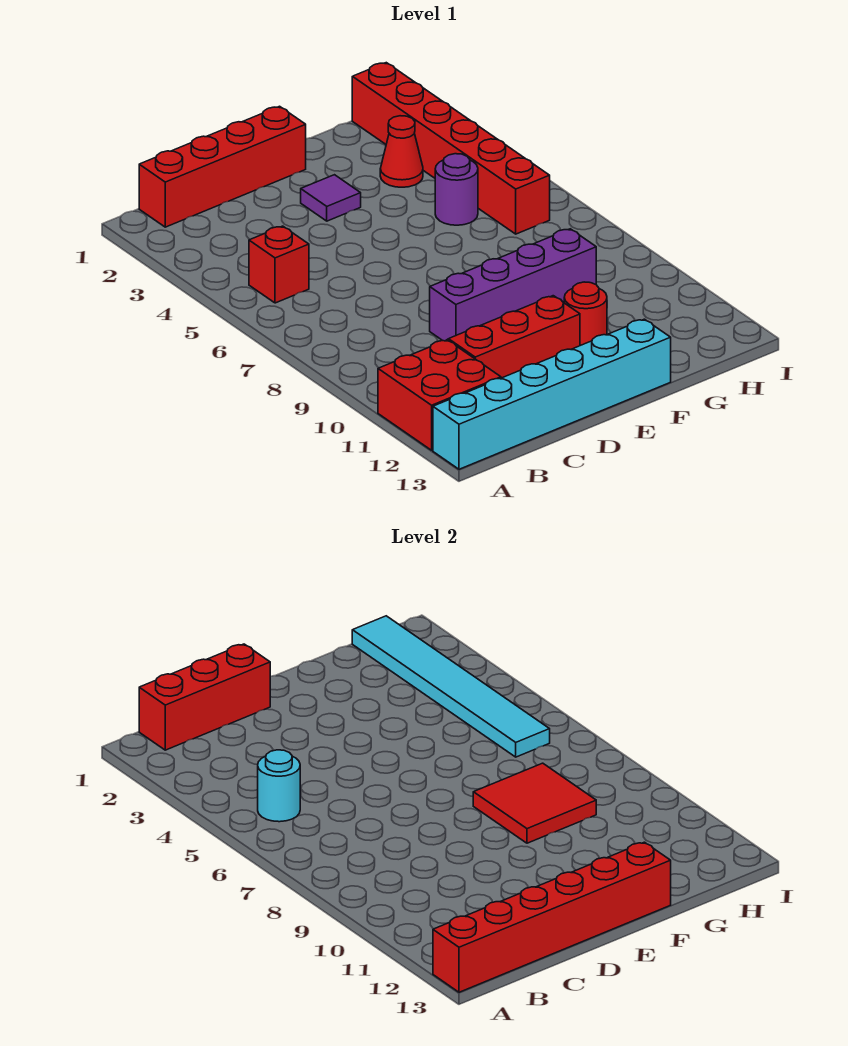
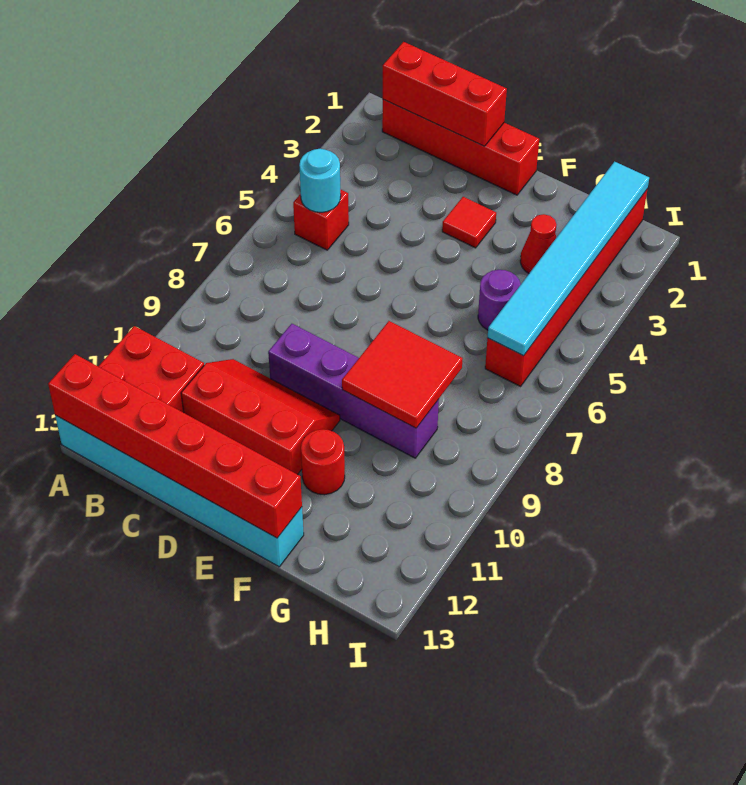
purple tile E3 level 1 -> red tile E3 level 1

